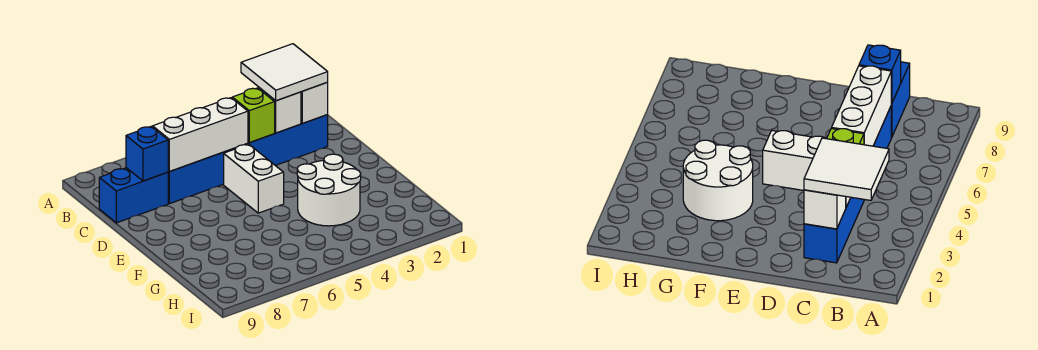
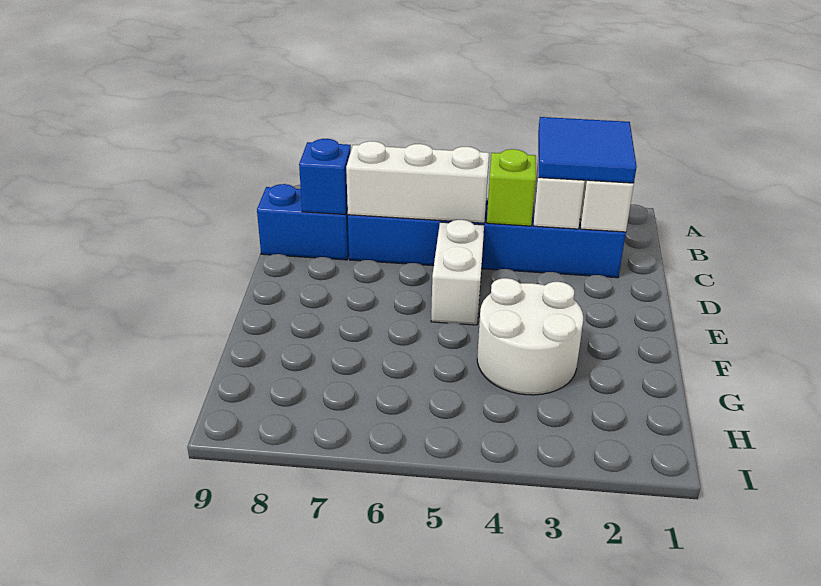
white tile B2:C3 level 3 -> blue tile B2:C3 level 3

